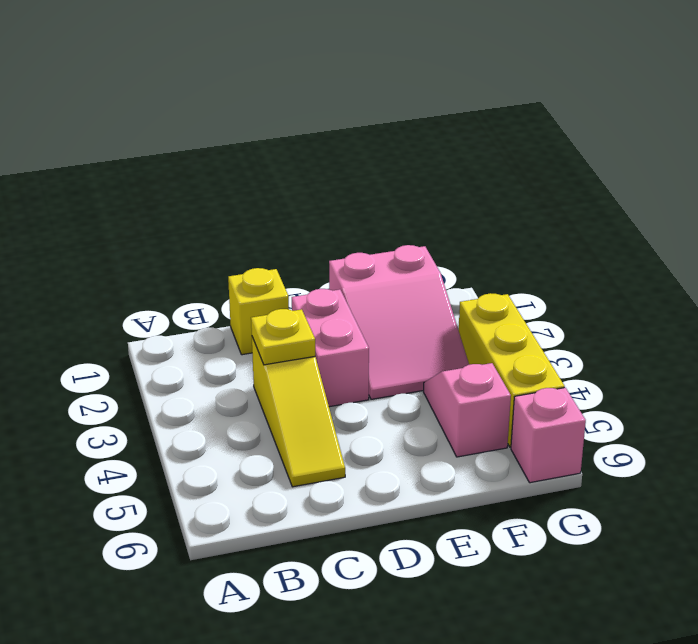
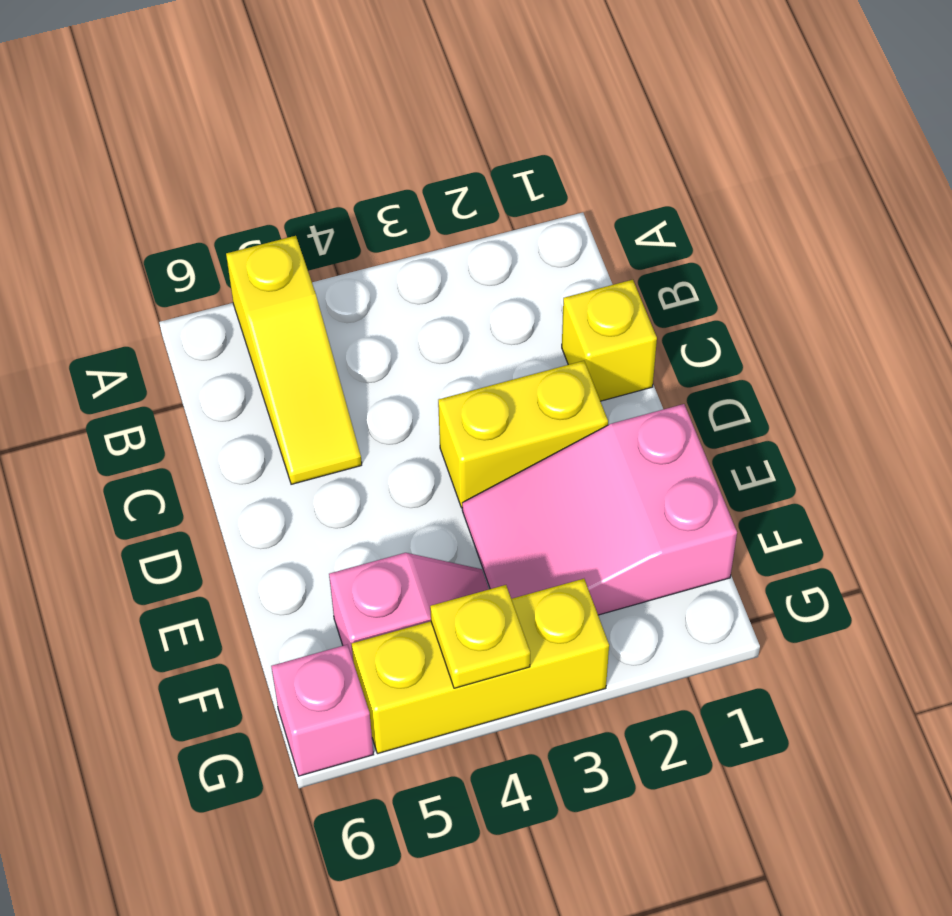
yellow slope C3:C5 level 1 top 3 -> yellow slope A5:C5 level 1 top A
yellow plate C3 level 2 -> yellow plate G4 level 2
pink brick D2:D3 level 1 -> yellow brick D2:D3 level 1

